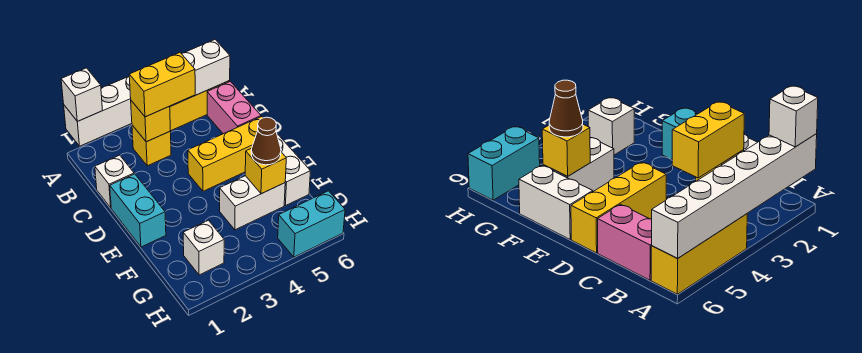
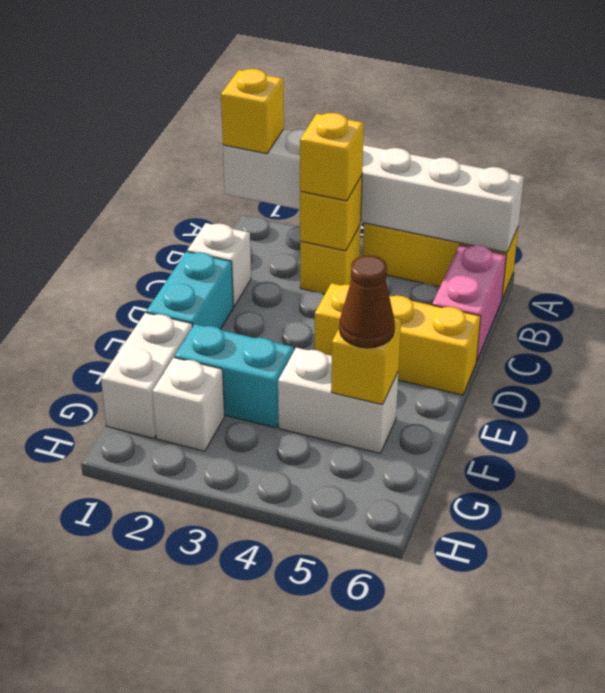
white brick A1 level 3 -> yellow brick A1 level 3
yellow brick B3:B4 level 3 -> yellow brick B3 level 3
white brick E6:F6 level 1 -> white brick F1:G1 level 1
cyan brick H5:H6 level 1 -> cyan brick F2:F3 level 1

